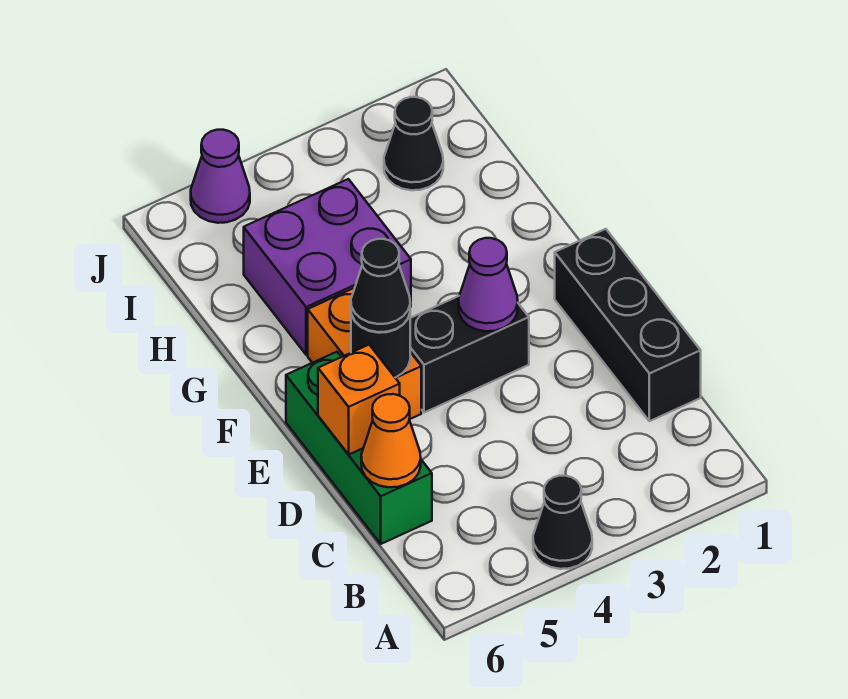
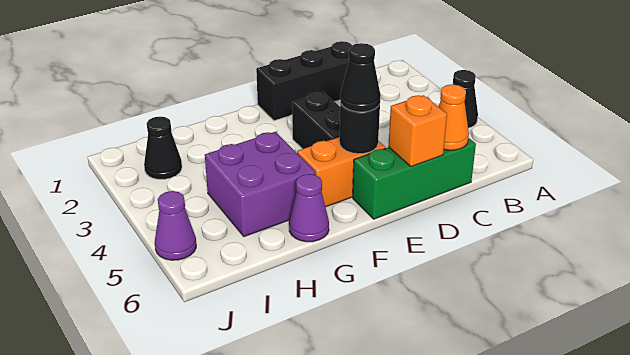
purple cone E3 level 2 -> purple cone G6 level 1

